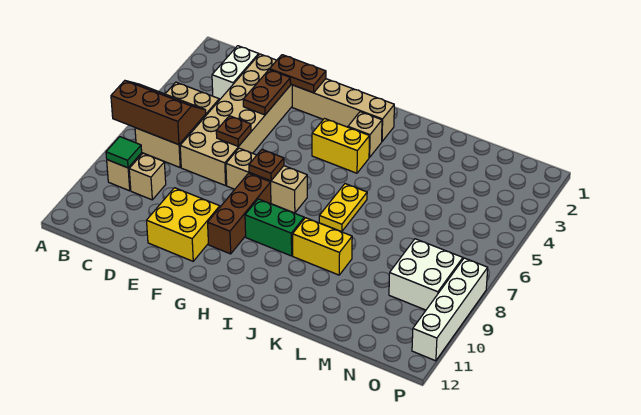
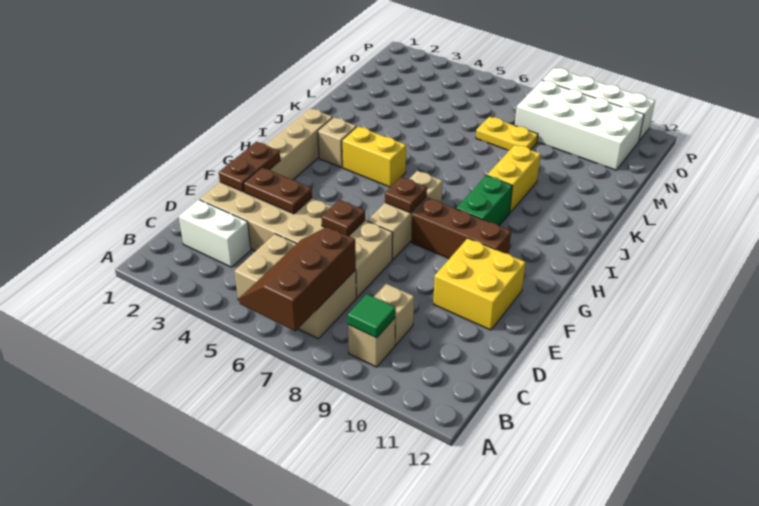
yellow brick H4:I4 level 1 -> yellow brick I4:I5 level 1
yellow plate J6:J7 level 1 -> yellow plate M7:M8 level 1
white brick N8:O9 level 1 -> white brick N8:O11 level 1

